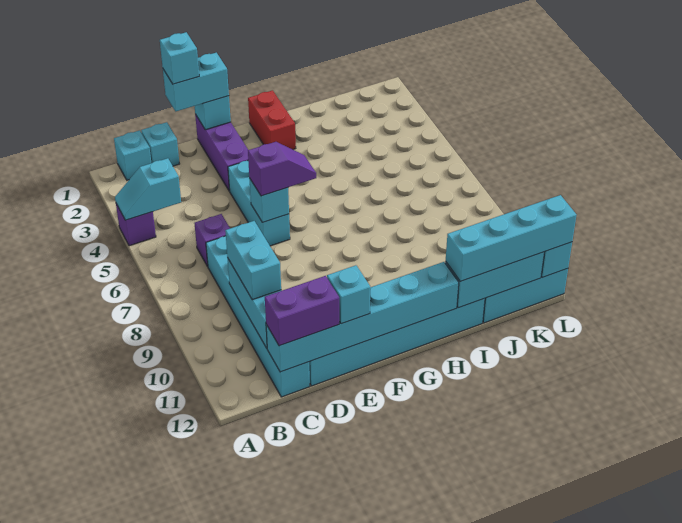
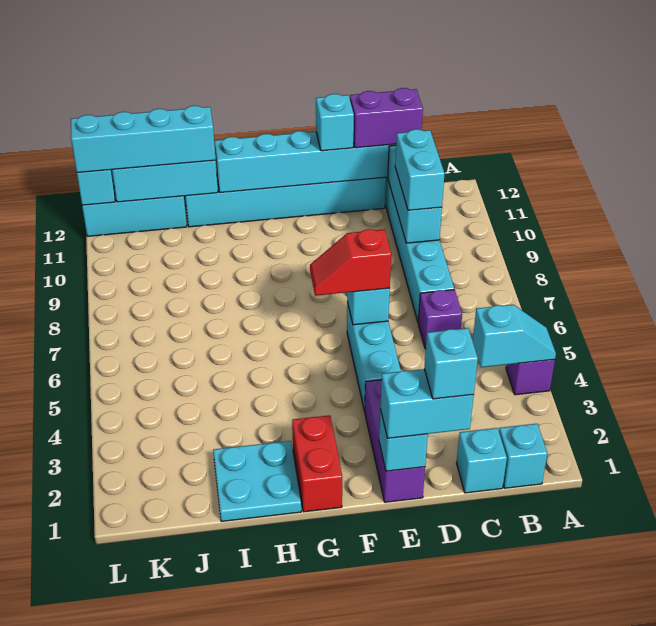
purple slope E6:F6 level 3 top E -> red slope E6:F6 level 3 top E
none -> cyan plate H1:I2 level 1

